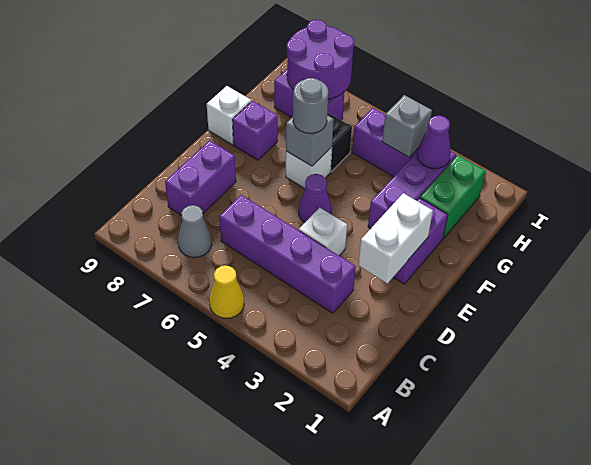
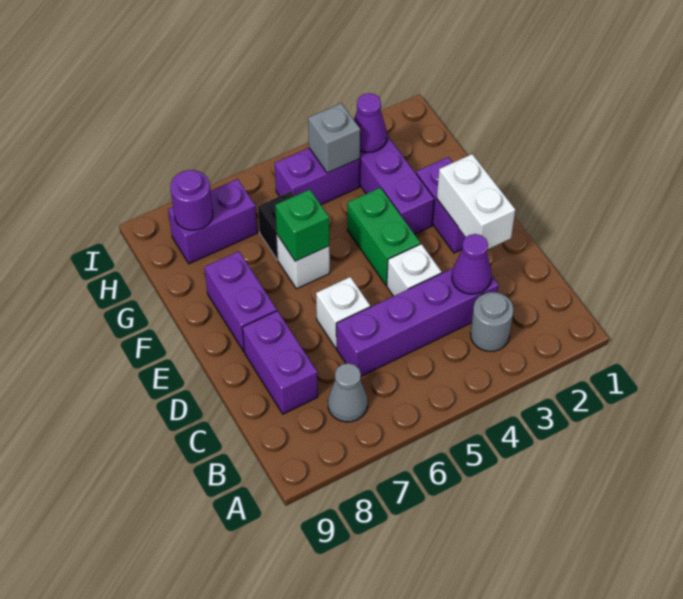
yellow cone A5 level 1 -> none
purple cone E5 level 1 -> purple cone C3 level 2
grey brick F6 level 2 -> green brick F6 level 2
grey round brick F6 level 3 -> grey round brick B3 level 1
purple brick F8 level 1 -> purple brick E8:F8 level 1
white brick F9 level 1 -> white brick D6 level 1
green brick G2:H2 level 1 -> green brick E4:F4 level 1
purple round brick H7:I8 level 2 -> purple round brick H8 level 2

